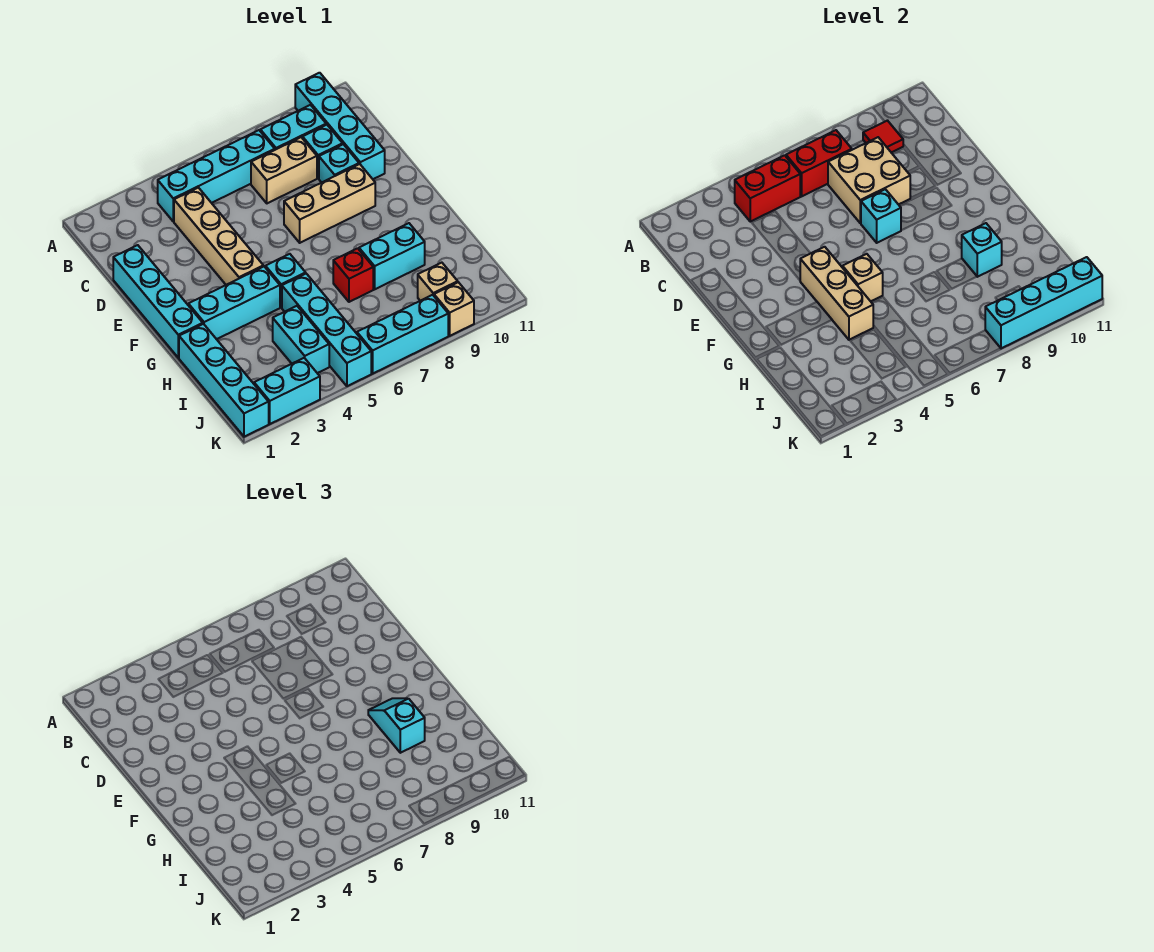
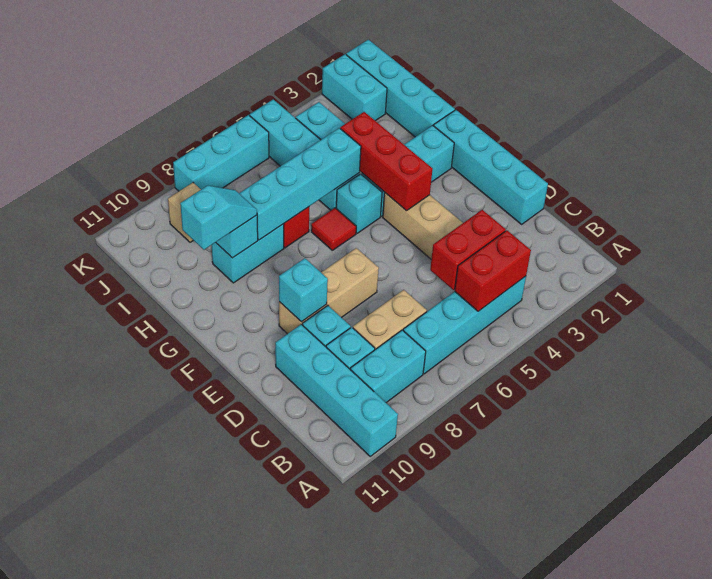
red brick B6:B7 level 2 -> red brick C4:C5 level 2
red tile B9 level 2 -> red tile G6 level 1
tan brick C7:D8 level 2 -> none
cyan brick E7 level 2 -> cyan brick E9 level 2
tan brick F4:H4 level 2 -> red brick F4:H4 level 2
tan brick G5 level 2 -> none
cyan slope G9:H9 level 3 top H -> cyan slope H9:H10 level 3 top 10
cyan brick K2:K3 level 1 -> cyan brick J2:K2 level 1
cyan brick K8:K11 level 2 -> cyan brick H5:H8 level 2
tan brick K9 level 1 -> none

